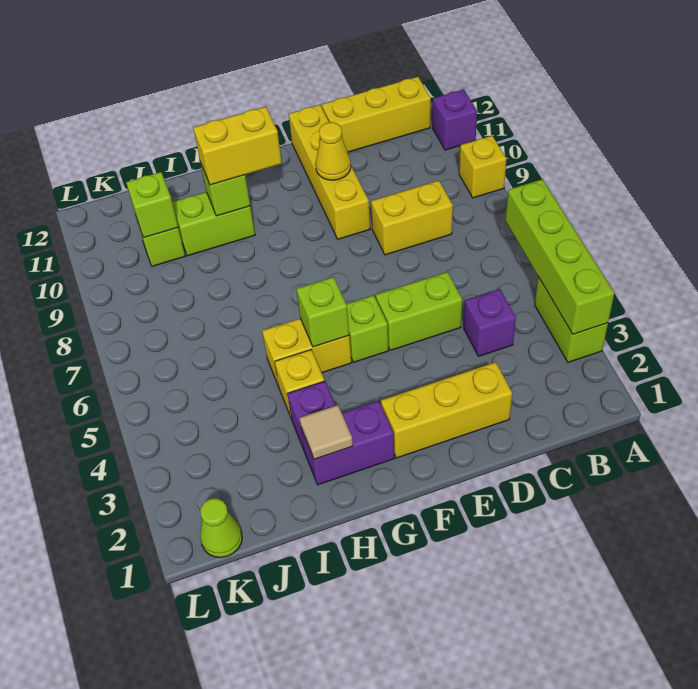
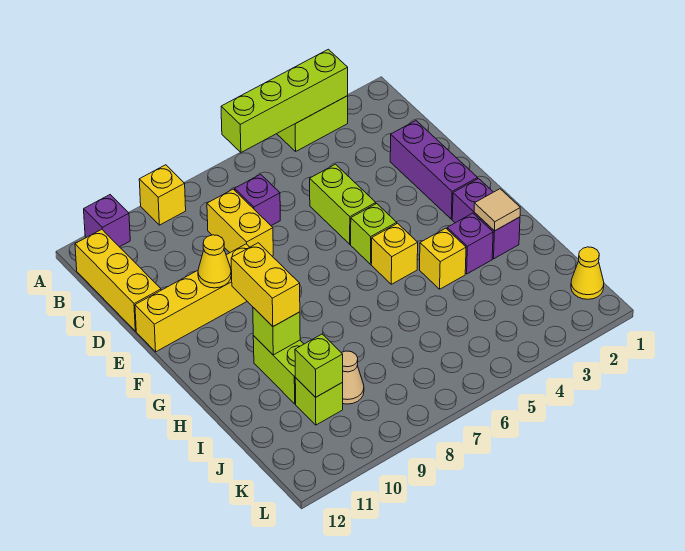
purple brick C4 level 1 -> purple brick C7 level 1
yellow brick D2:F2 level 1 -> purple brick D2:F2 level 1
yellow brick G5:H5 level 1 -> yellow brick G5 level 1
lime brick G5 level 2 -> none
none -> tan cone J9 level 1
lime cone K1 level 1 -> yellow cone K1 level 1

